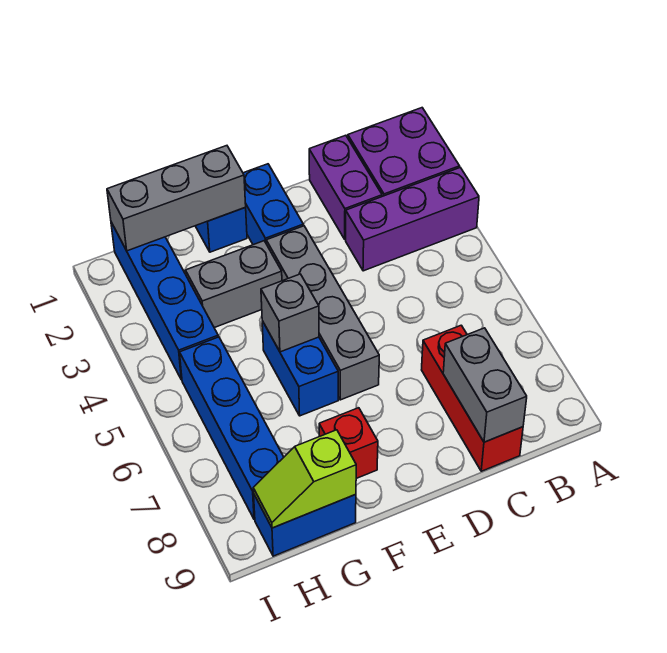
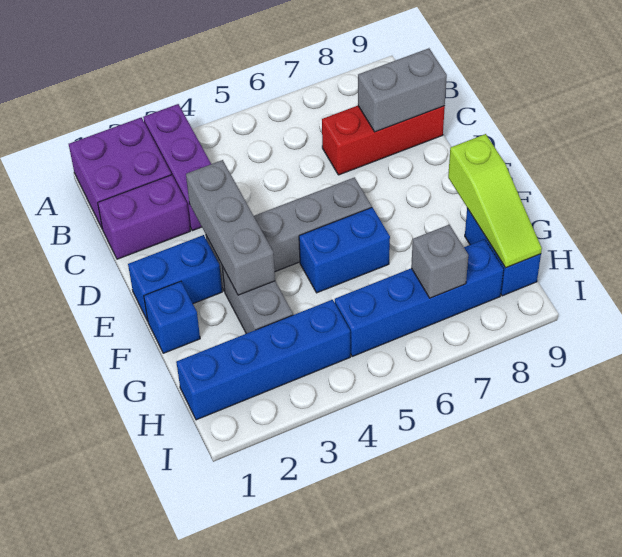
grey brick F1:H1 level 2 -> grey brick D3:F3 level 2
grey brick F5 level 2 -> grey brick H7 level 2
red brick F8 level 1 -> none
lime slope G9:H9 level 2 top G -> lime slope F9:H9 level 2 top F

